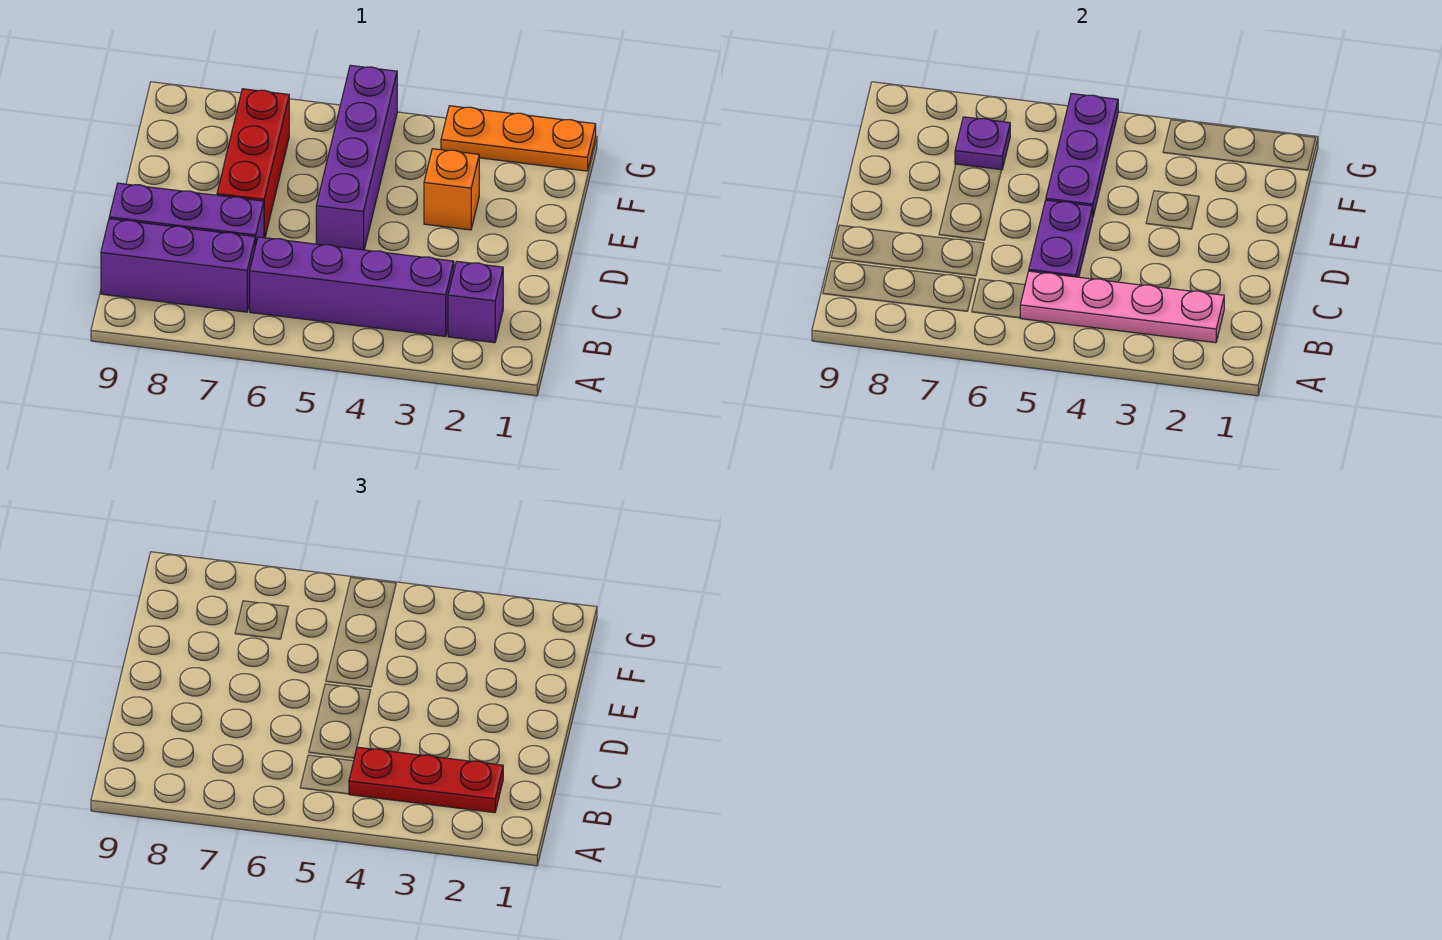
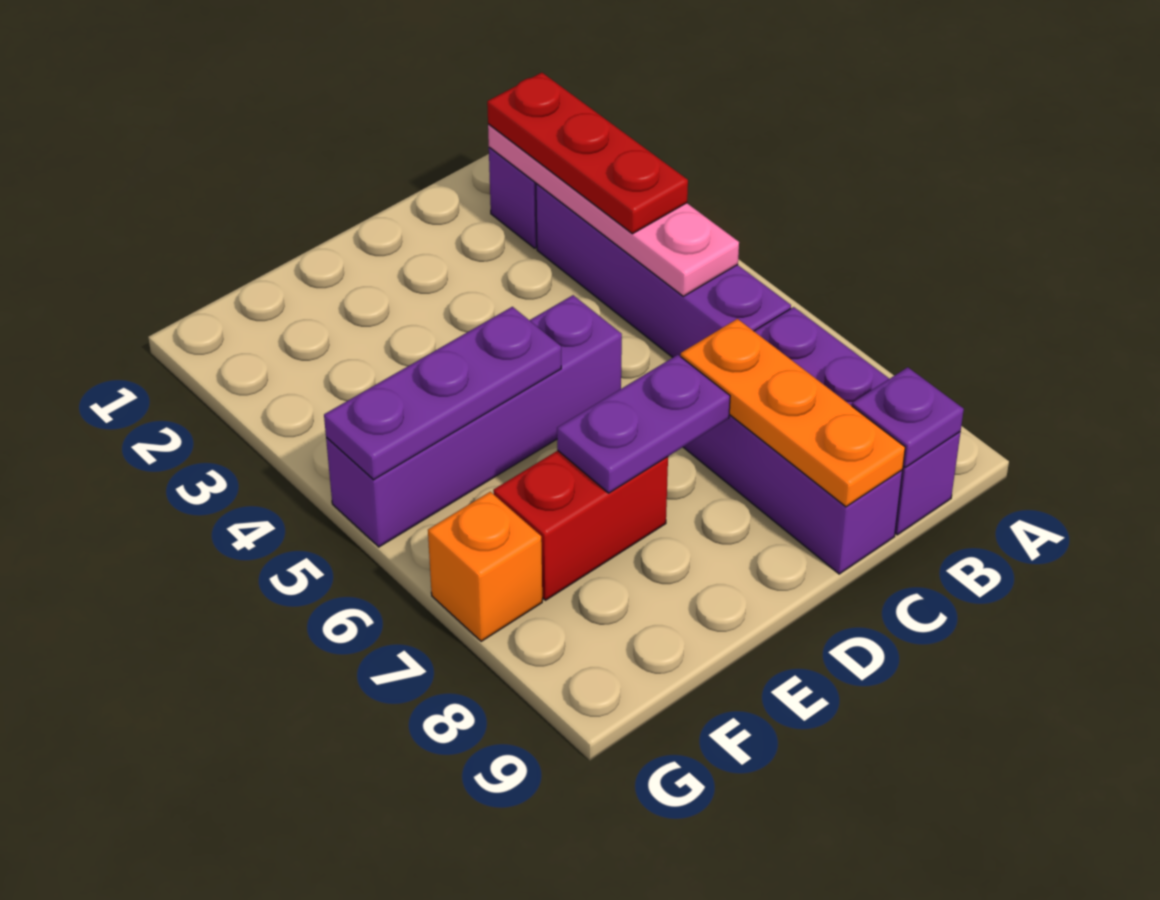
purple plate C5:D5 level 2 -> purple plate D7:E7 level 2
red brick D7:F7 level 1 -> red brick E7:F7 level 1
orange brick E3 level 1 -> orange brick G7 level 1
purple plate F7 level 2 -> purple plate B9 level 2
orange plate G1:G3 level 1 -> orange plate C7:C9 level 2

